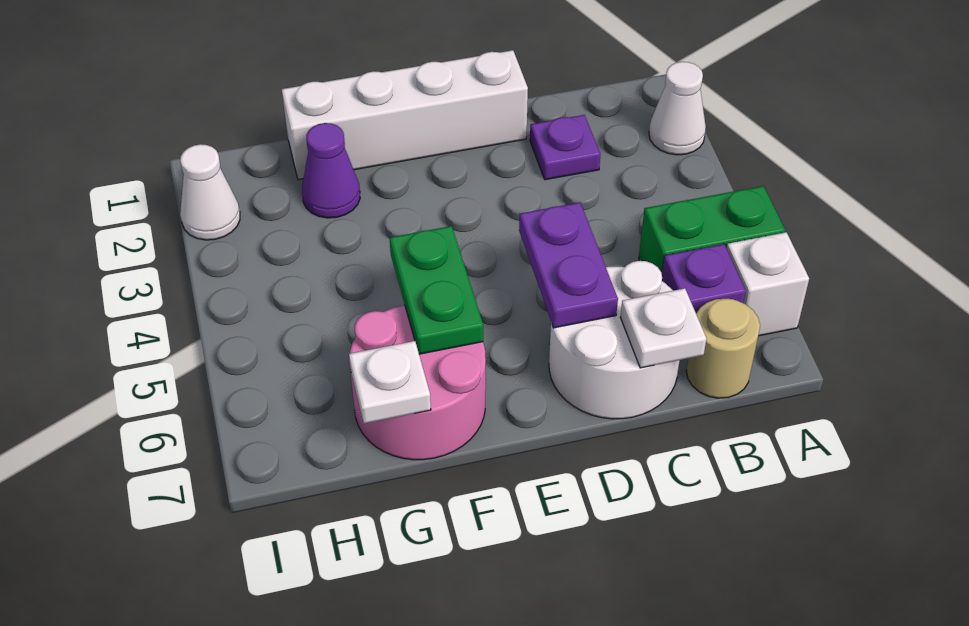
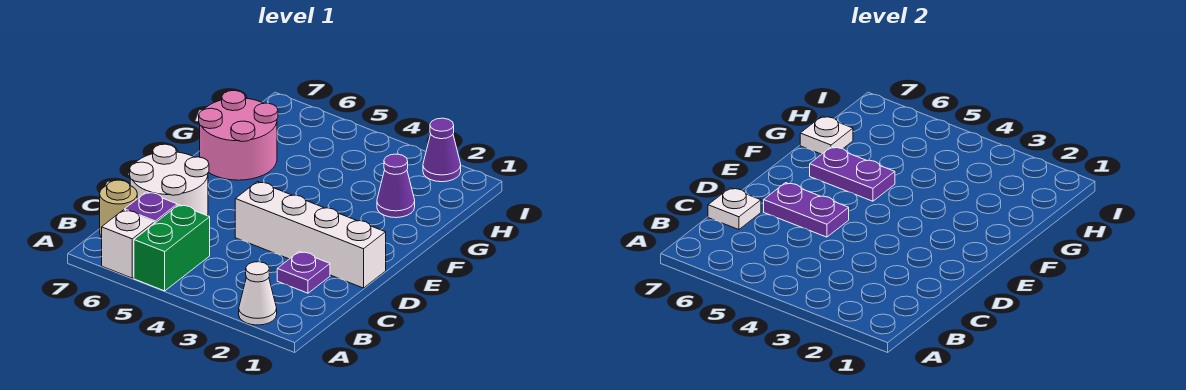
white brick D1:G1 level 1 -> white brick D1:D4 level 1
green plate F5:F6 level 2 -> purple plate F5:F6 level 2
white cone I2 level 1 -> purple cone I2 level 1

